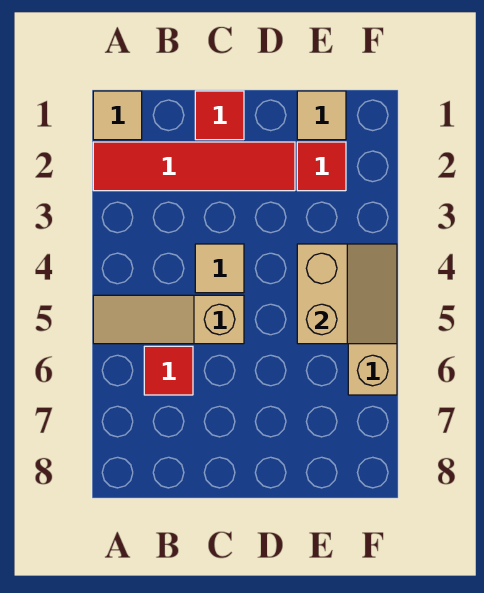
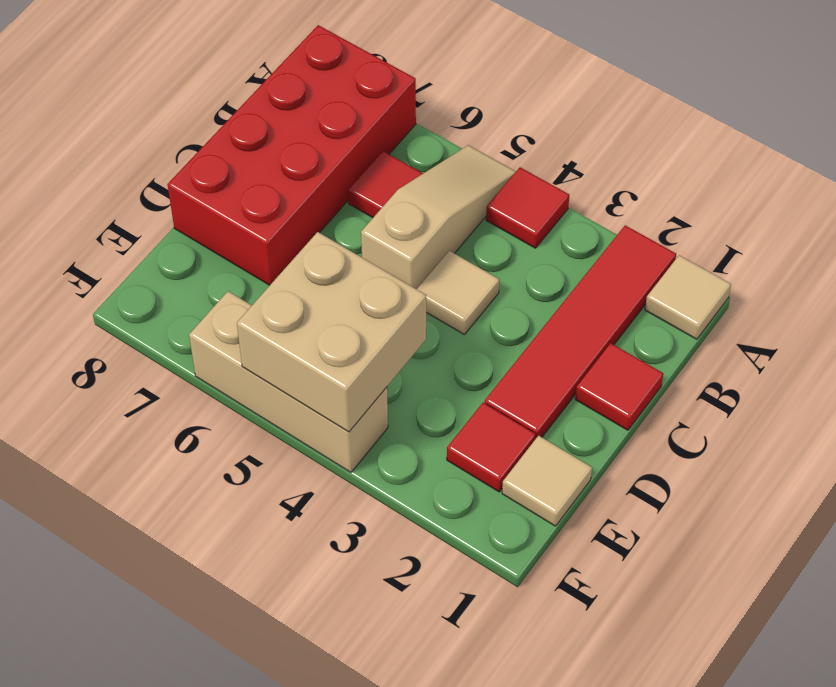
none -> red tile A4 level 1
none -> red brick A7:D8 level 1
tan slope E4:F5 level 2 top E -> tan brick E4:F5 level 2

